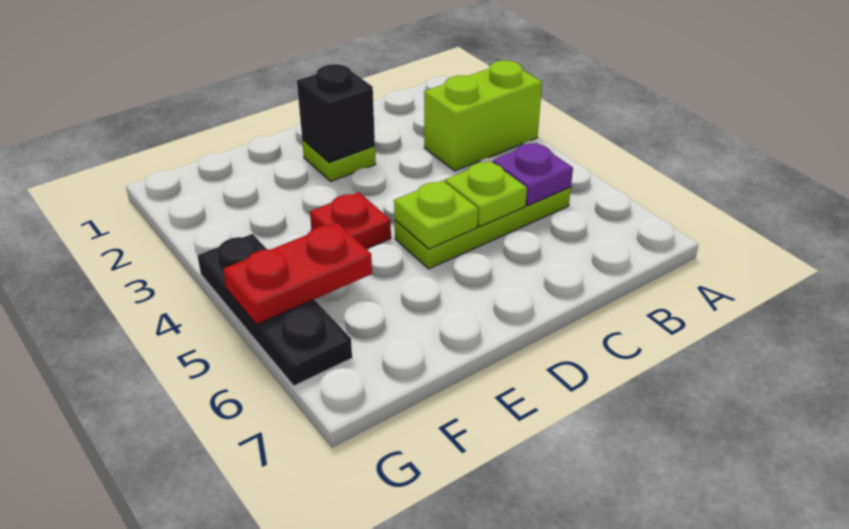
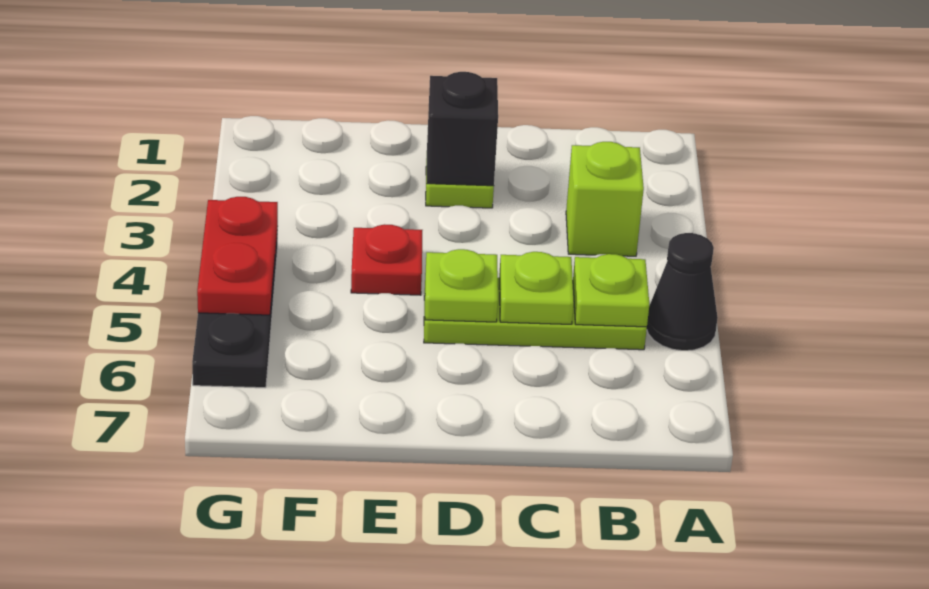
lime brick A3:B3 level 1 -> lime brick B3 level 1
none -> black cone A5 level 1
purple plate B5 level 2 -> lime plate B5 level 2
red plate F5:G5 level 2 -> red plate G4:G5 level 2

